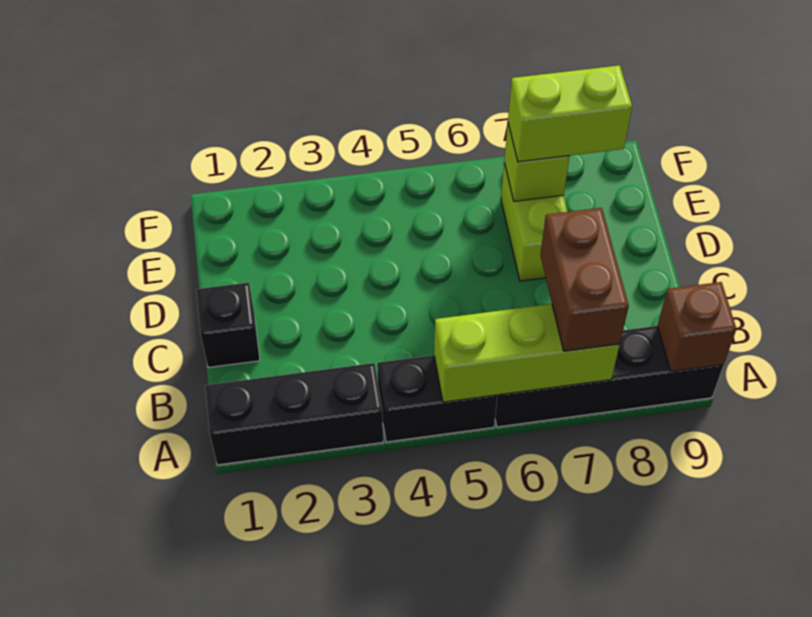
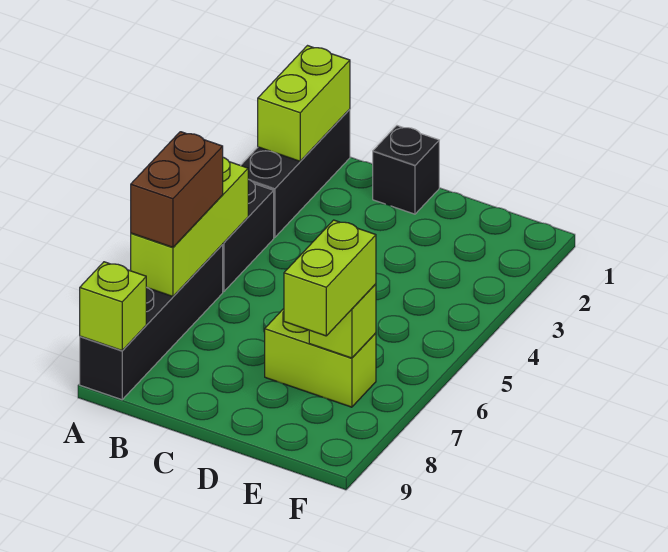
none -> lime brick A1:A2 level 2
brown brick A7:B7 level 3 -> brown brick A6:A7 level 3
brown brick A9 level 2 -> lime brick A9 level 2

